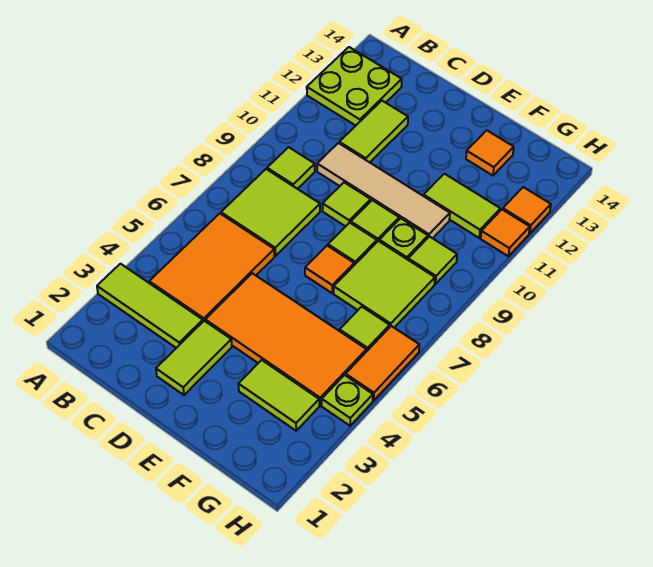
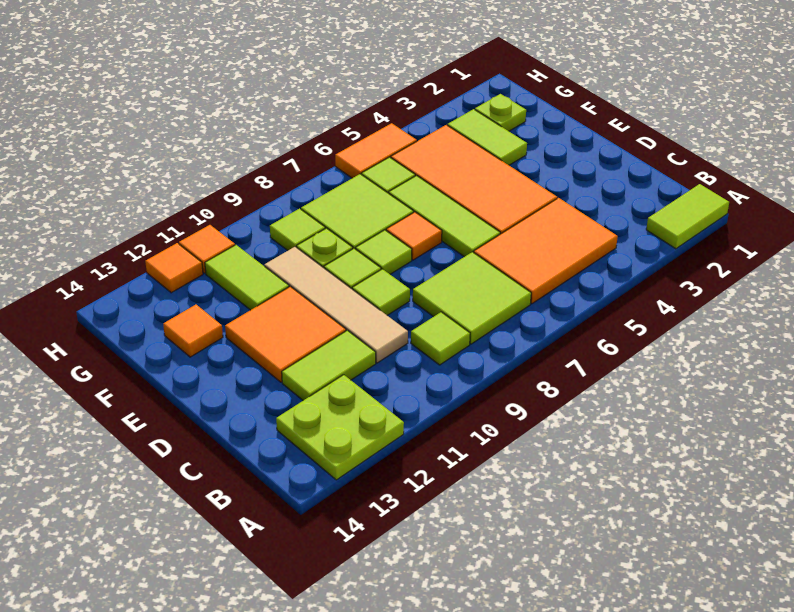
lime tile A3:C3 level 1 -> lime tile D6:F6 level 1
lime tile D2:D3 level 1 -> lime tile A1:A2 level 1
none -> orange tile D11:E12 level 1
lime plate H4 level 1 -> lime plate G2 level 1

